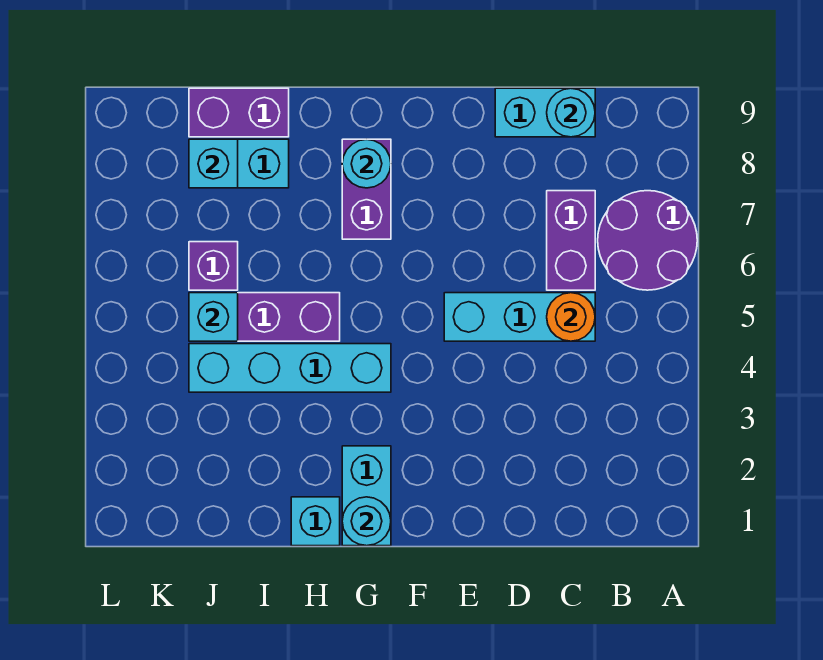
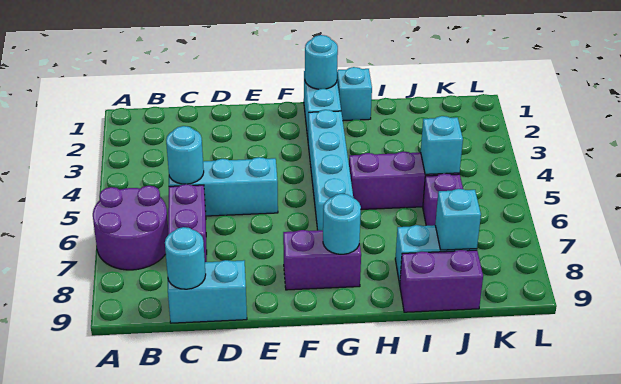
orange round brick C5 level 2 -> cyan round brick C5 level 2
cyan brick G4:J4 level 1 -> cyan brick G3:G6 level 1
purple brick G7:G8 level 1 -> purple brick F8:G8 level 1

